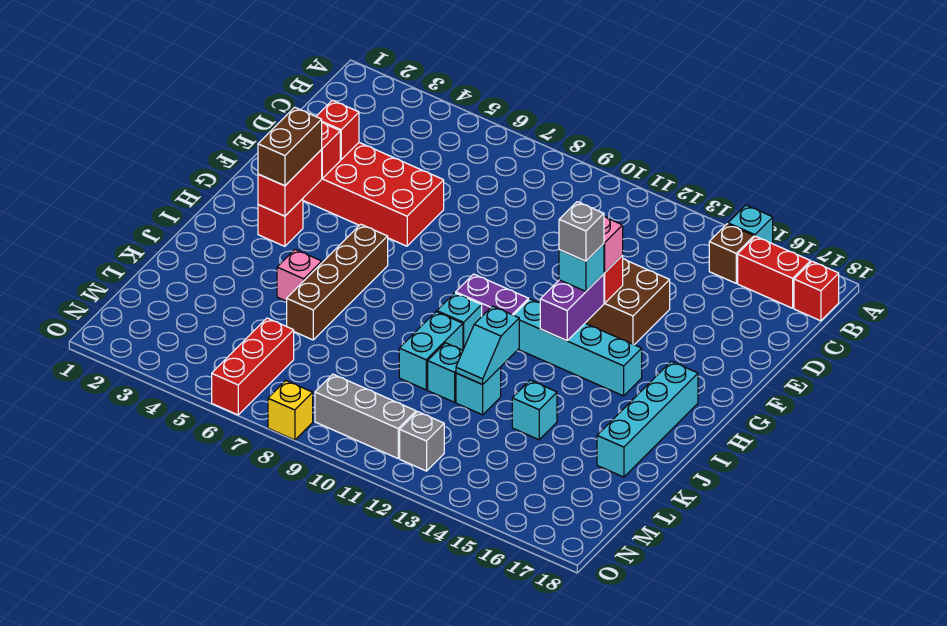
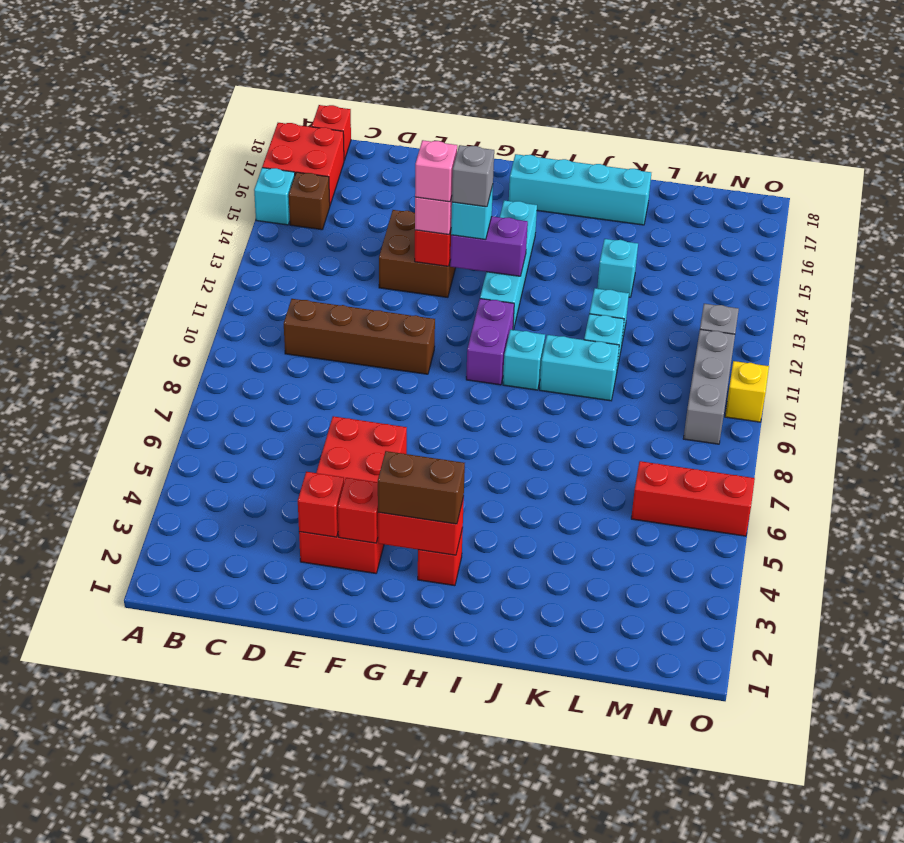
red brick B16:B17 level 1 -> red brick A16:B17 level 1
brown brick H6:K6 level 1 -> brown brick C10:F10 level 1
pink brick J5 level 1 -> pink brick F13 level 4
cyan slope J12:K12 level 2 top J -> none
yellow brick O8 level 1 -> yellow brick O10 level 1

